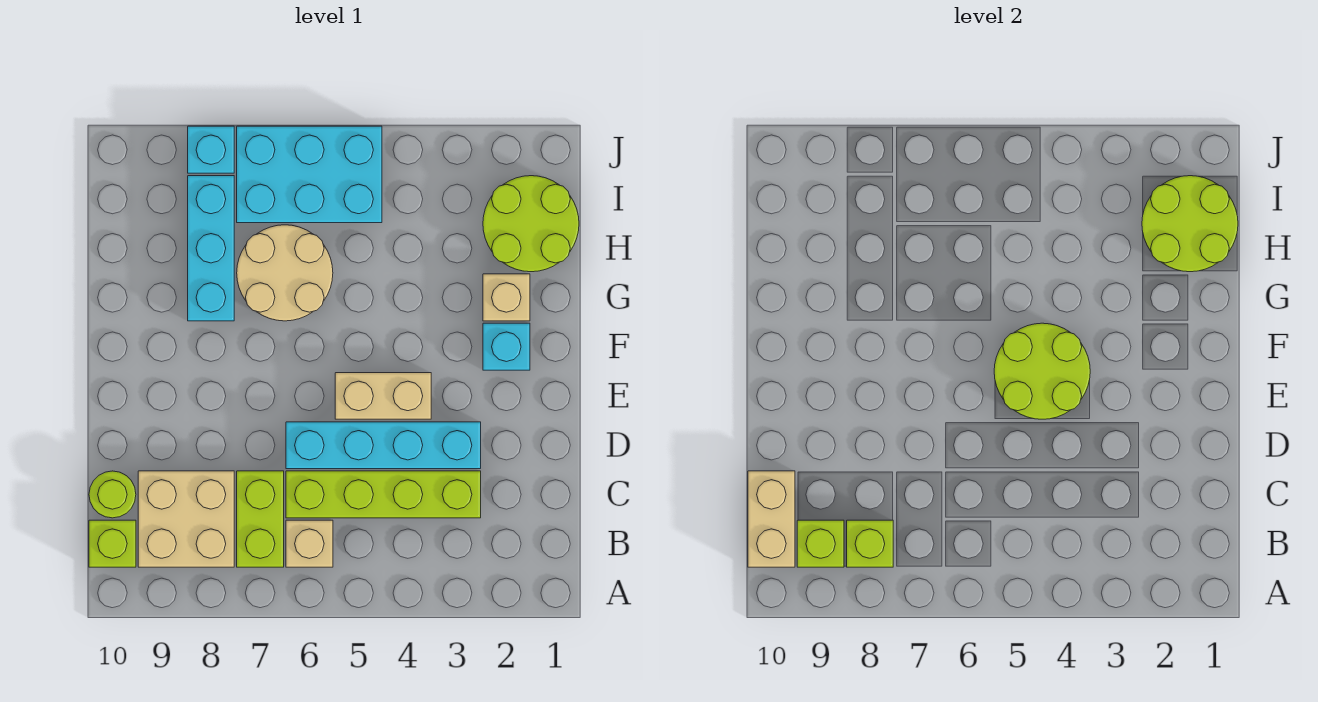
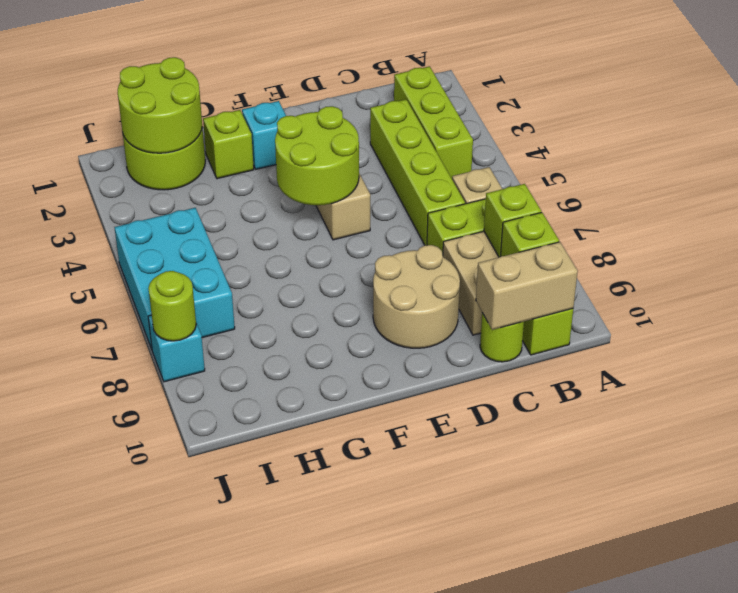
none -> lime brick B2:B4 level 1
cyan brick D3:D6 level 1 -> none
tan brick G2 level 1 -> lime brick G2 level 1
tan round brick G6:H7 level 1 -> tan round brick D8:E9 level 1
cyan brick G8:I8 level 1 -> none
none -> lime round brick J8 level 2

